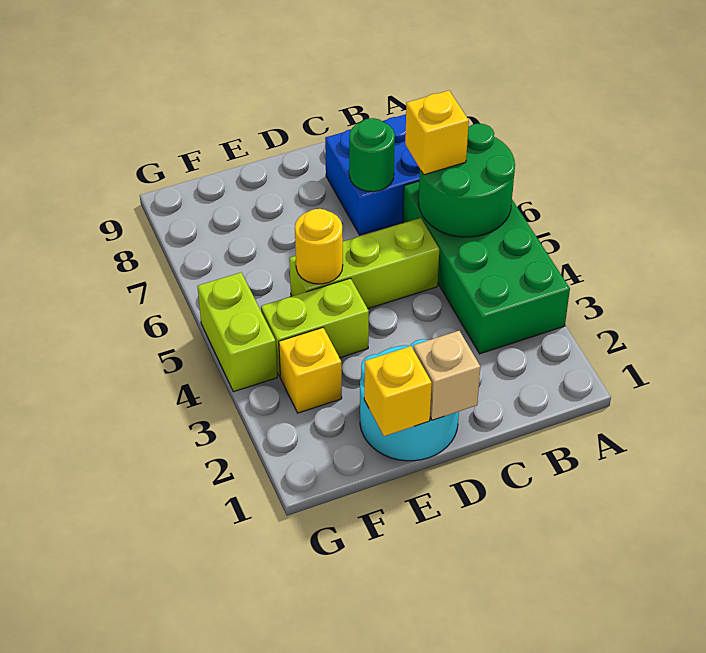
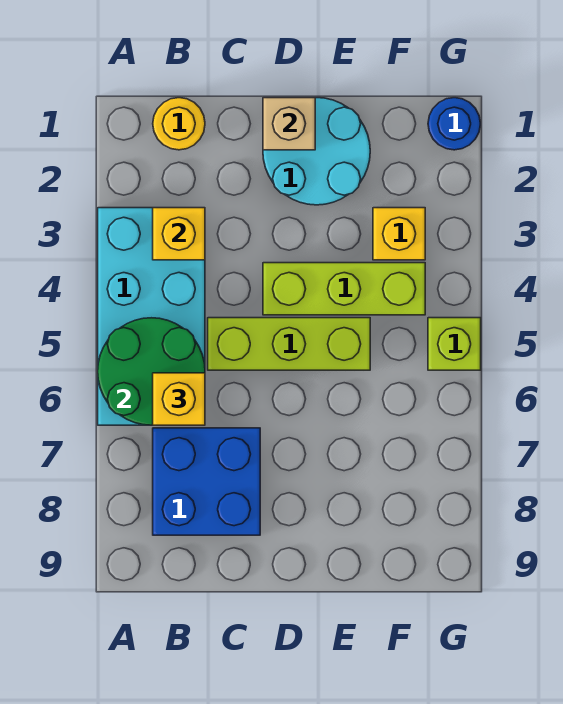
green brick A3:B6 level 1 -> cyan brick A3:B6 level 1
green round brick C7 level 2 -> none
yellow brick E1 level 2 -> yellow brick B3 level 2
lime brick E4:F4 level 1 -> lime brick D4:F4 level 1
yellow round brick E5 level 2 -> yellow round brick B1 level 1
none -> blue round brick G1 level 1
lime brick G4:G5 level 1 -> lime brick G5 level 1

